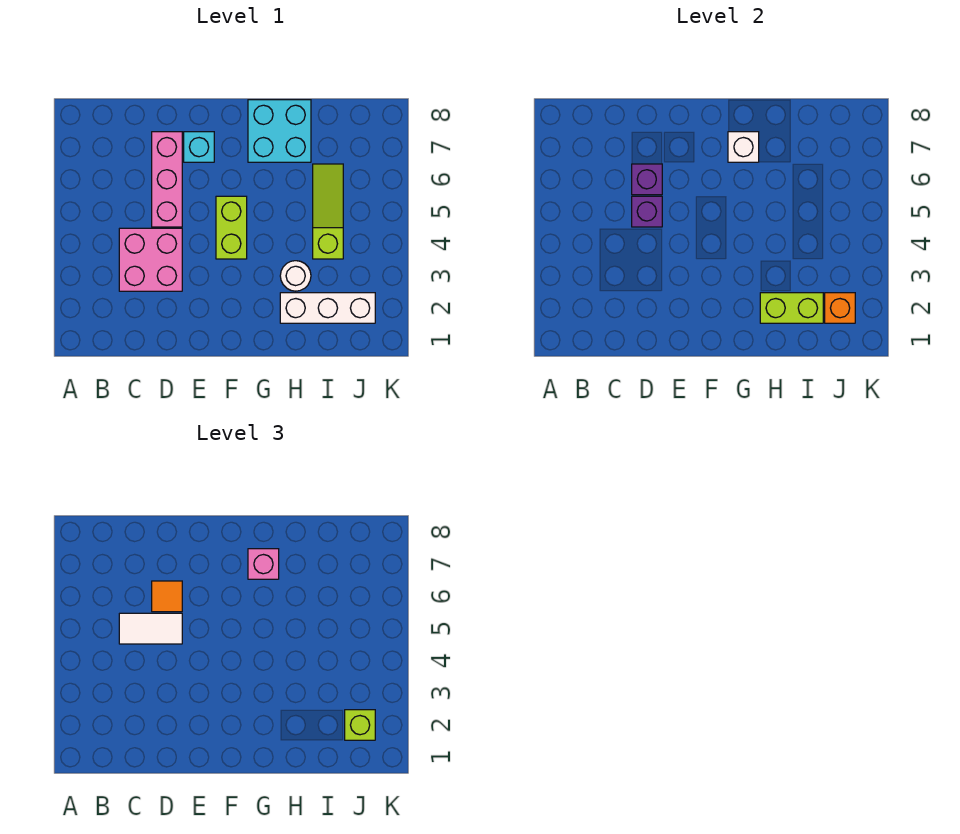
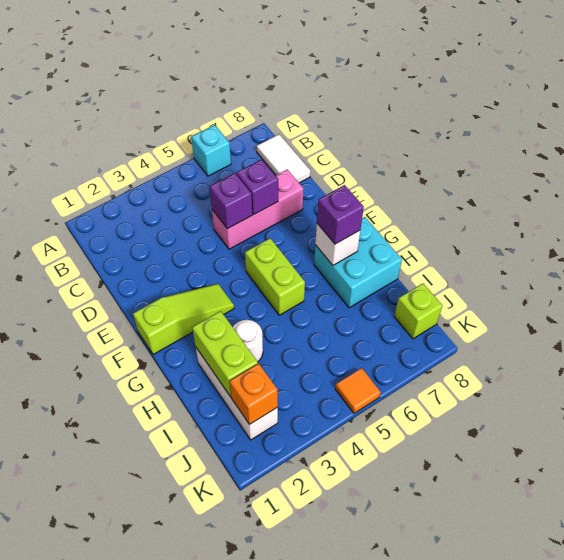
pink brick C3:D4 level 1 -> none
white tile C5:D5 level 3 -> white tile B8:C8 level 1
orange tile D6 level 3 -> orange tile K5 level 1
cyan brick E7 level 1 -> cyan brick A6 level 1
lime brick F4:F5 level 1 -> lime brick F5:G5 level 1
pink brick G7 level 3 -> purple brick G7 level 3
lime slope I4:I6 level 1 top 4 -> lime slope F1:F3 level 1 top 1
lime brick J2 level 3 -> lime brick J8 level 1

